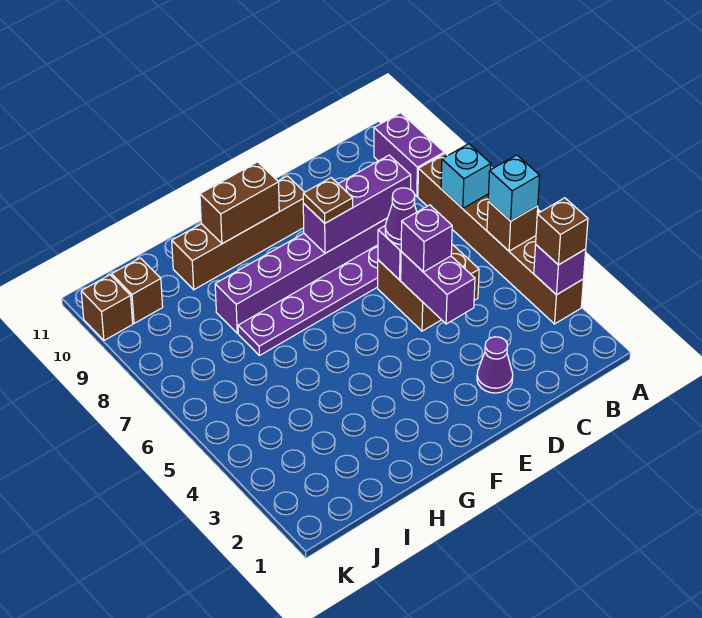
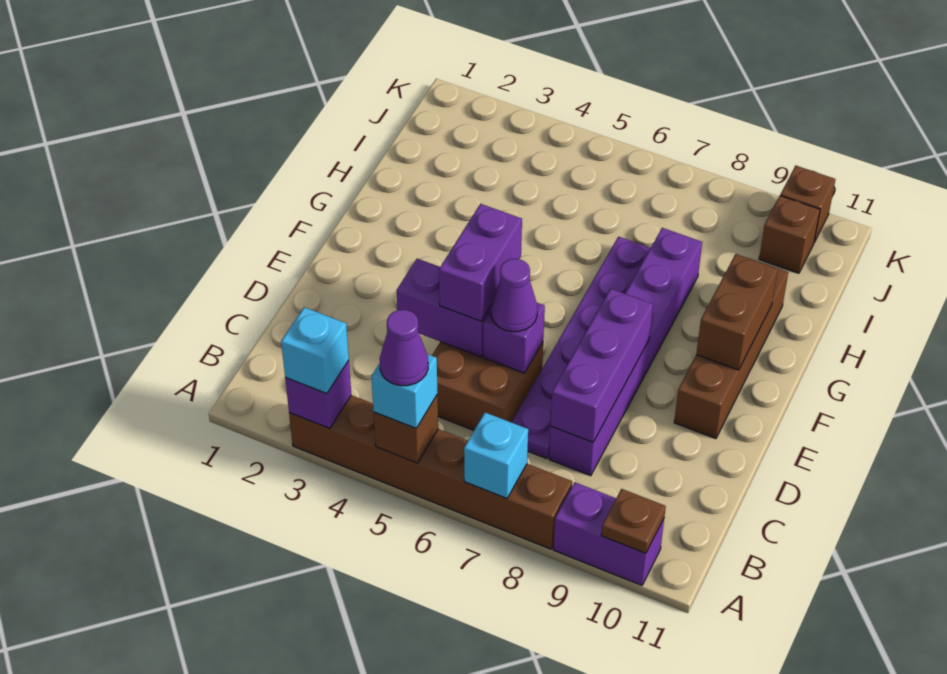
brown brick A3 level 3 -> cyan brick A3 level 3
purple cone D2 level 1 -> purple cone A5 level 4
purple brick D5 level 3 -> purple brick D5:E5 level 3
brown plate E8 level 3 -> brown plate A10 level 2

